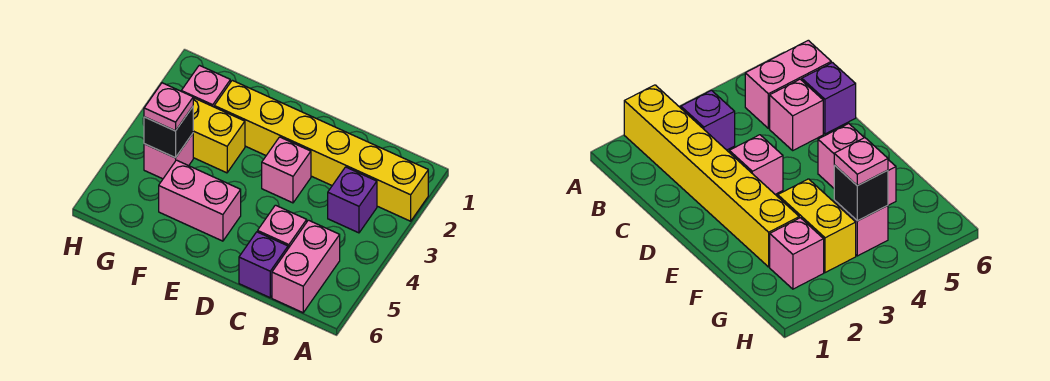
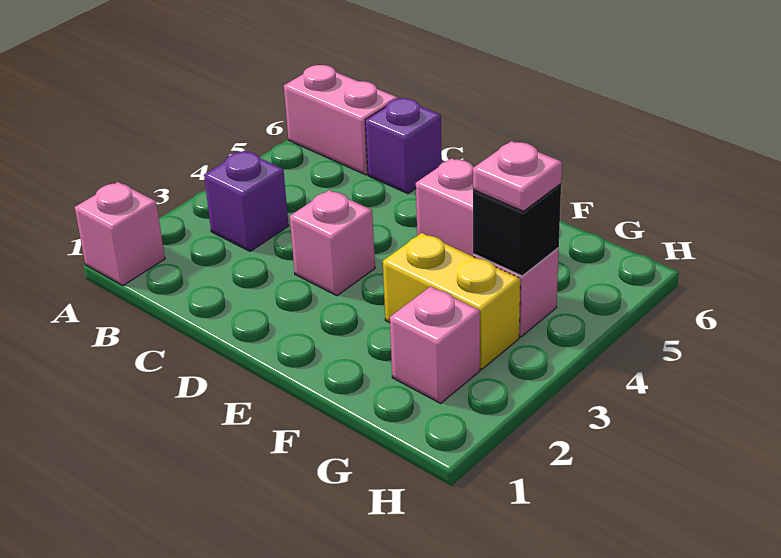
yellow brick A2:F2 level 1 -> none
pink brick B5:B6 level 1 -> pink brick A6:B6 level 1
pink brick C5 level 1 -> pink brick A1 level 1

